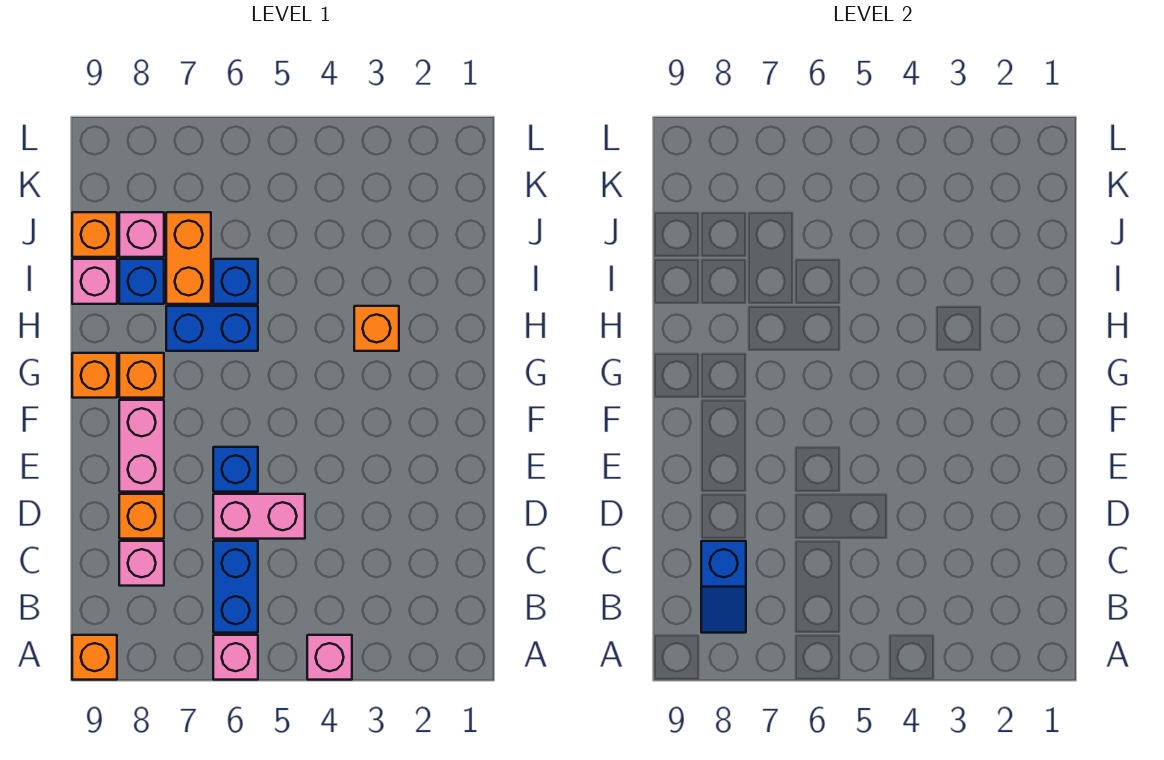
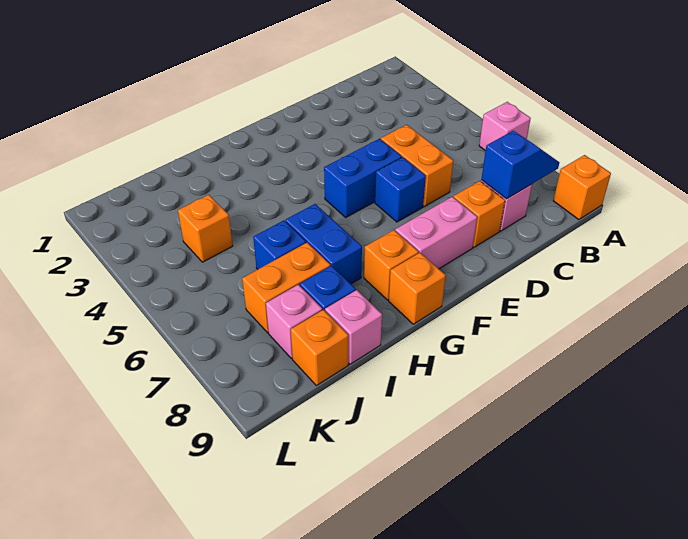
pink brick A4 level 1 -> none
blue brick B6:C6 level 1 -> blue brick E5:F5 level 1
pink brick D5:D6 level 1 -> orange brick D5:D6 level 1
orange brick H3 level 1 -> orange brick J4 level 1

